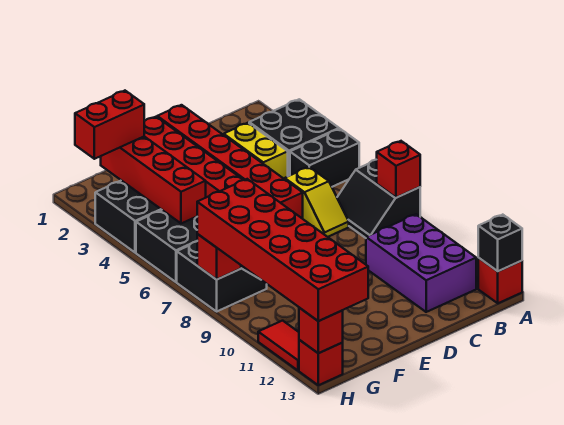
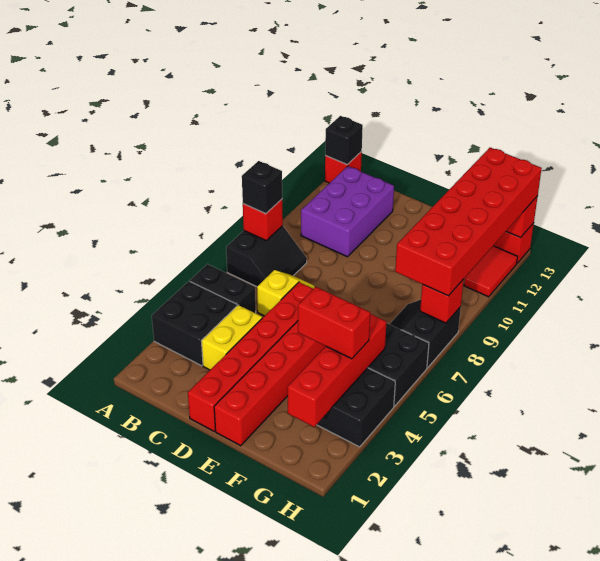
none -> black brick A8 level 3
red brick G2:H2 level 3 -> red brick F4:G4 level 3

